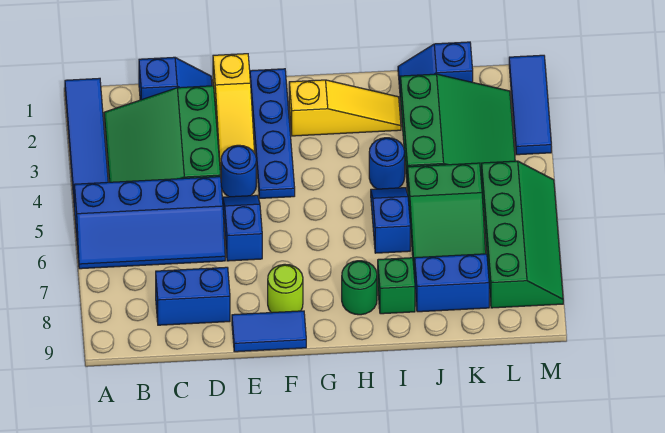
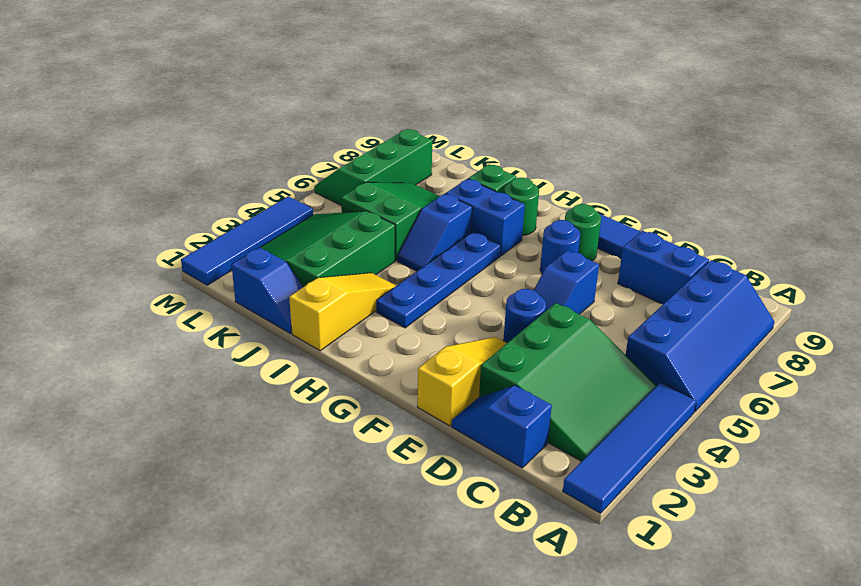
blue slope A5:D6 level 1 top 5 -> blue slope A5:B8 level 1 top B
blue plate F1:F4 level 1 -> blue plate H3:H6 level 1
lime round brick F8 level 1 -> green round brick F8 level 1
yellow slope G2:I2 level 1 top G -> yellow slope I1:I3 level 1 top 1
blue round brick I4 level 1 -> blue round brick F7 level 1
blue brick J8:K8 level 1 -> blue brick H7:I7 level 1
green slope L5:M8 level 1 top L -> green slope L6:M8 level 1 top L
blue tile M1:M3 level 1 -> blue tile M1:M4 level 1

